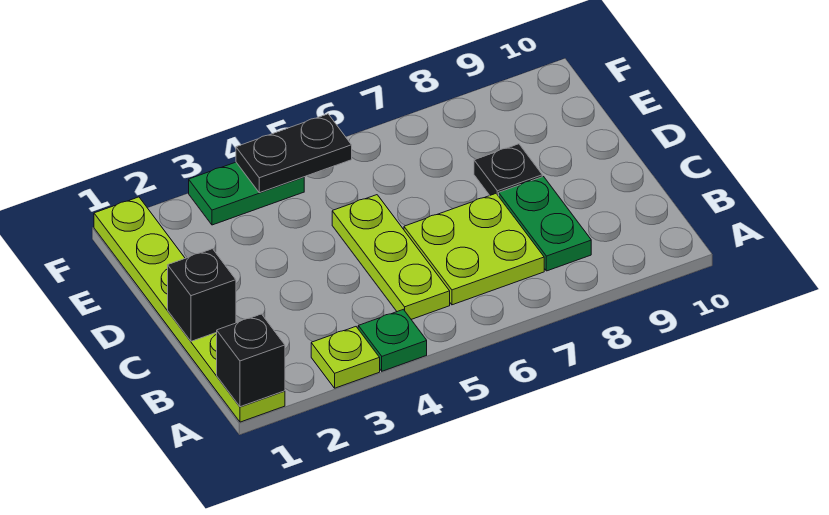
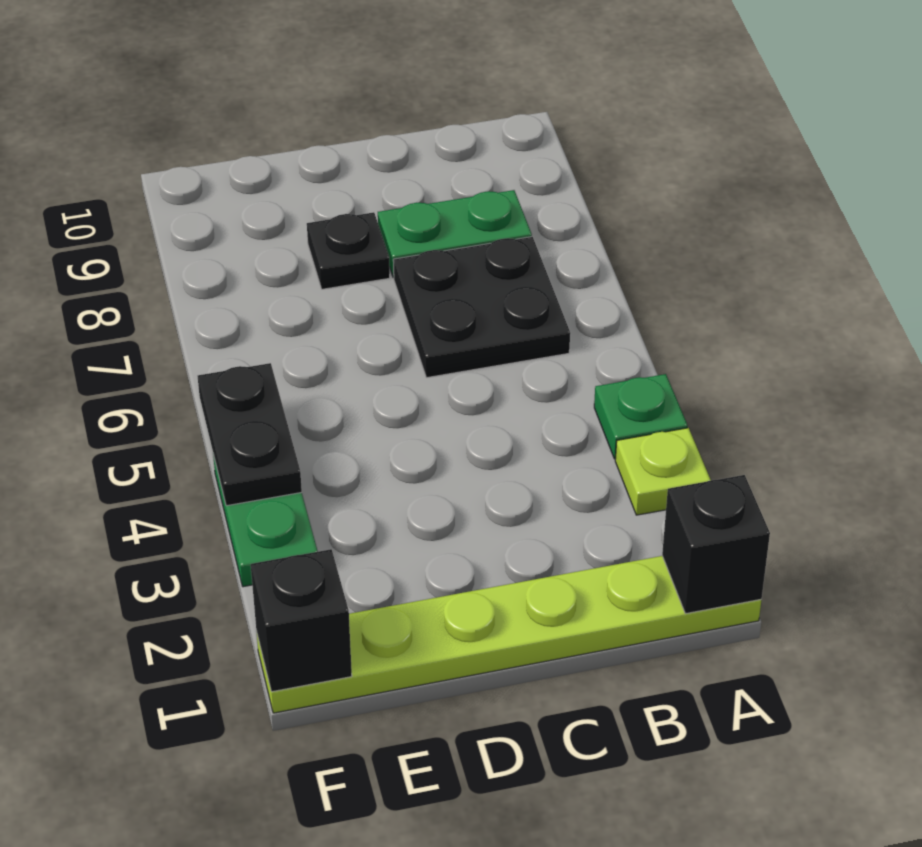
lime plate B5:D5 level 1 -> none
lime plate B6:C7 level 1 -> black plate B6:C7 level 1
black brick C1 level 2 -> black brick F1 level 2

